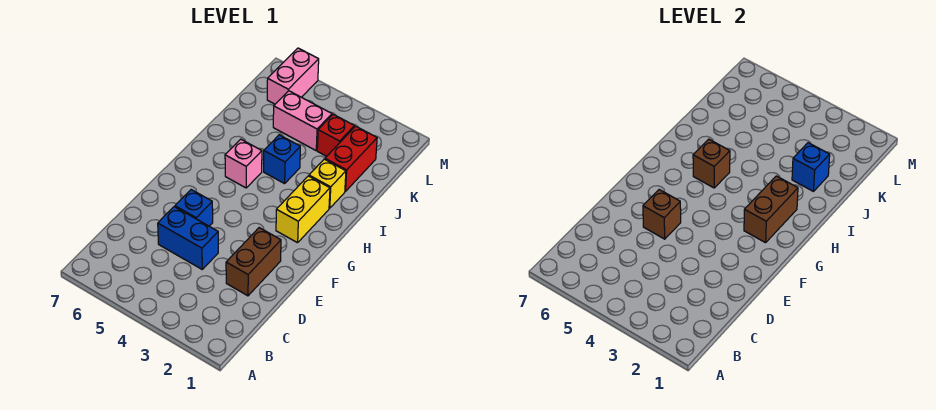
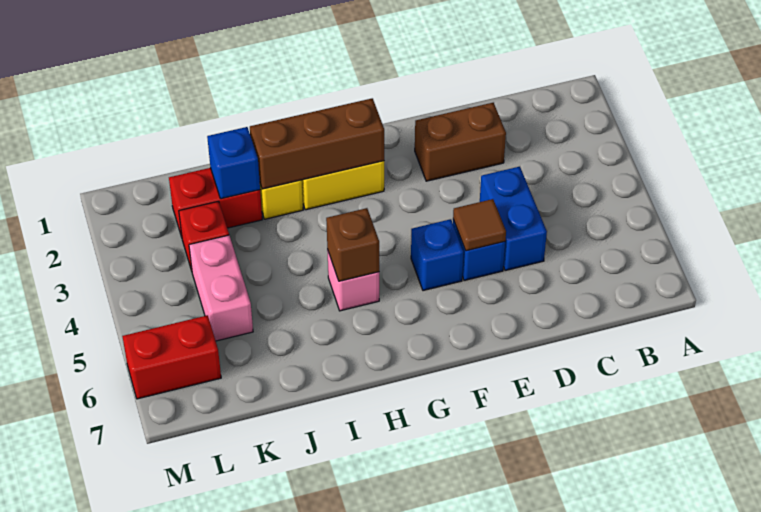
brown brick E5 level 2 -> brown tile E5 level 2
brown brick G2:H2 level 2 -> brown brick G2:I2 level 2
blue brick I4 level 1 -> blue brick F5 level 1
pink brick L6:M6 level 1 -> red brick L6:M6 level 1

